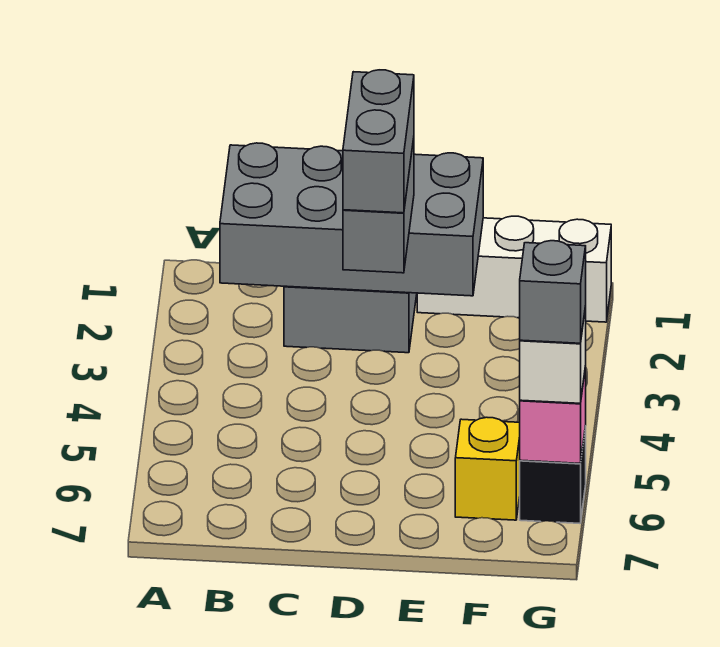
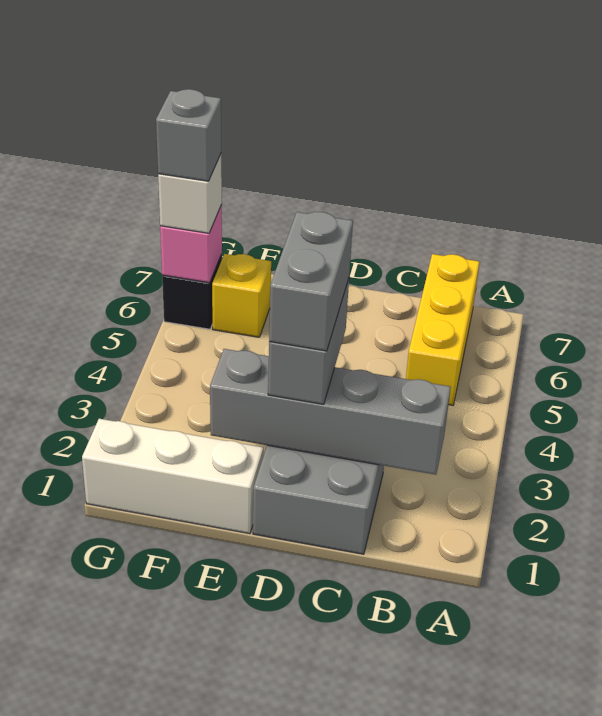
grey brick B1:E2 level 2 -> grey brick B2:E2 level 2
none -> yellow brick B5:B7 level 1

